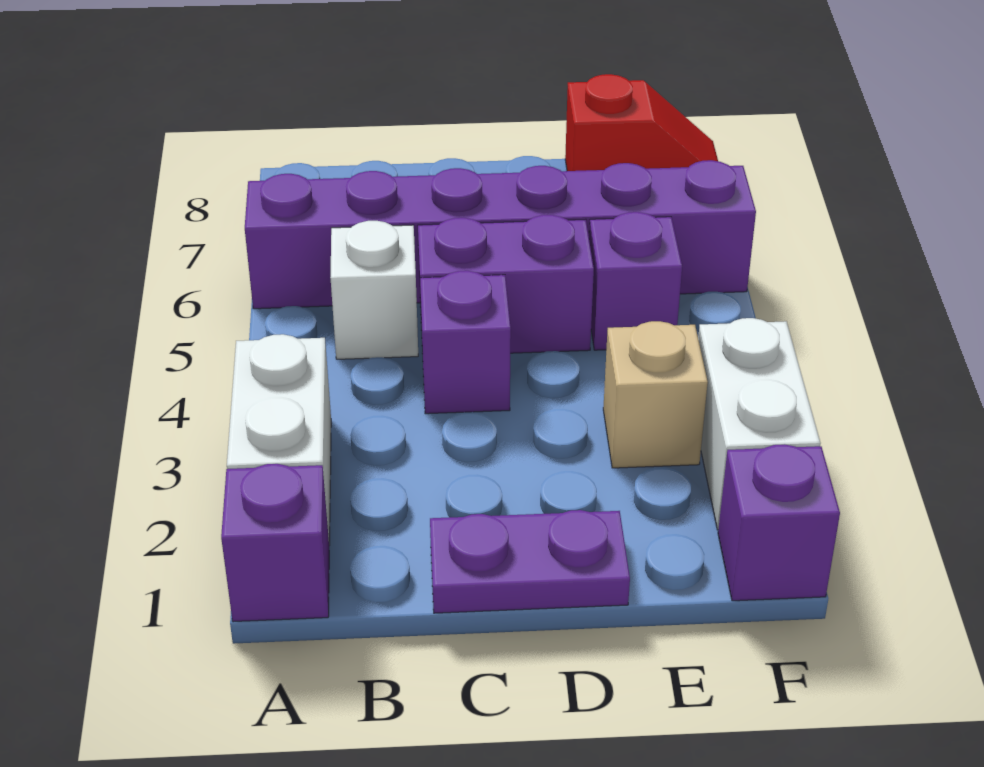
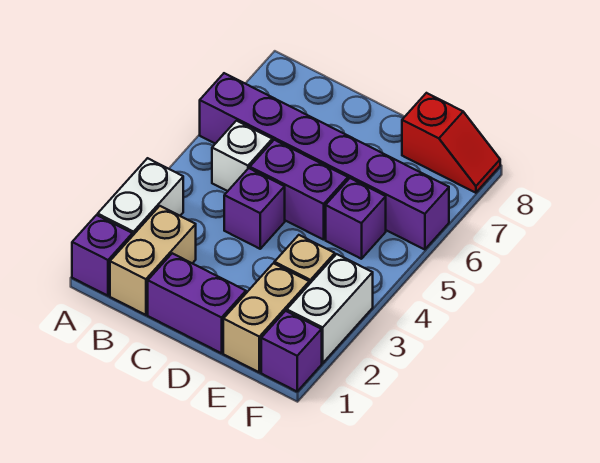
none -> tan brick B1:B2 level 1
purple plate C1:D1 level 1 -> purple brick C1:D1 level 1
none -> tan brick E1:E2 level 1

